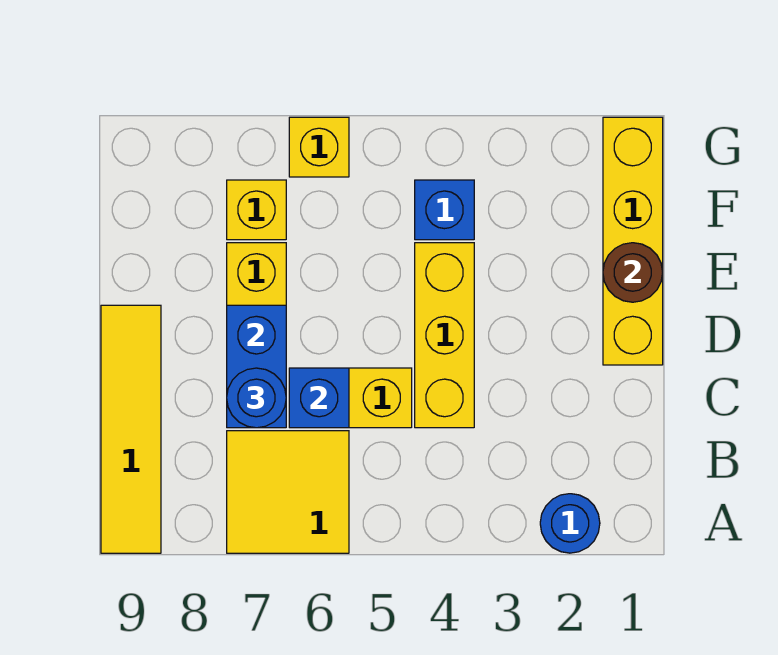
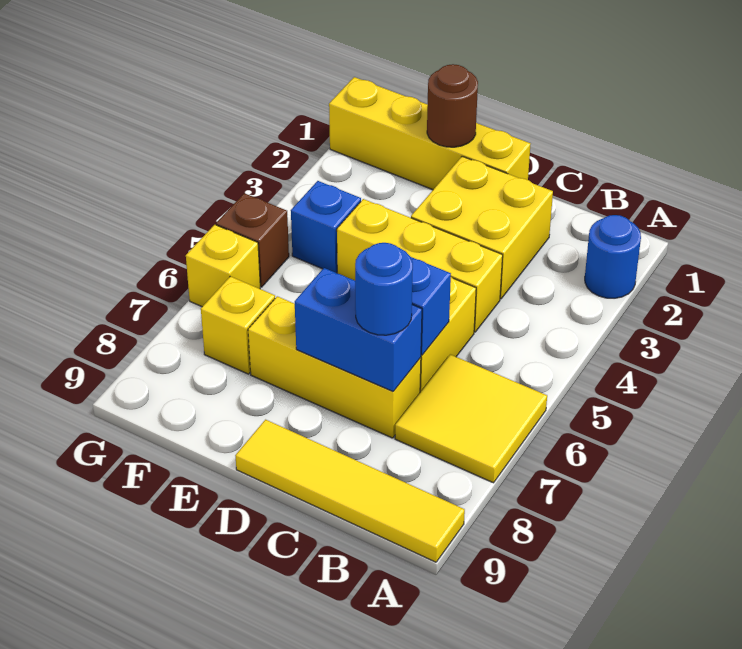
none -> yellow brick C2:D3 level 1
none -> brown brick G5 level 1

